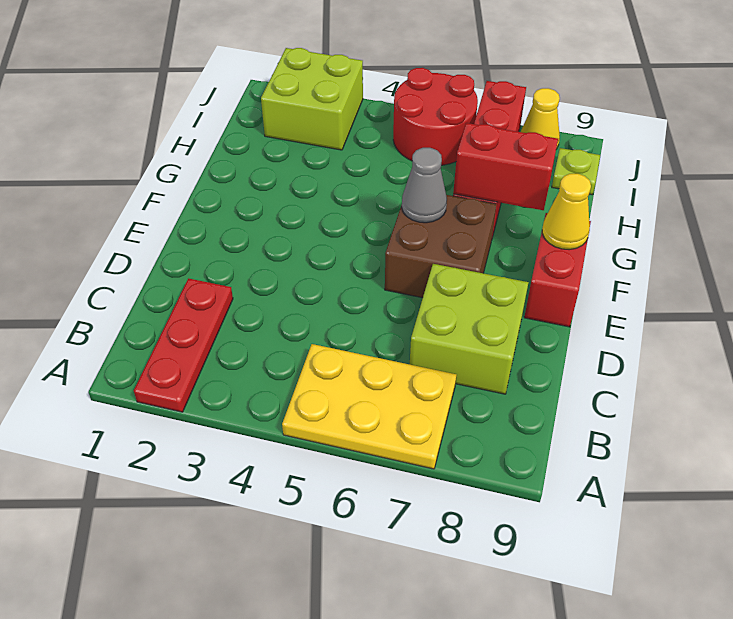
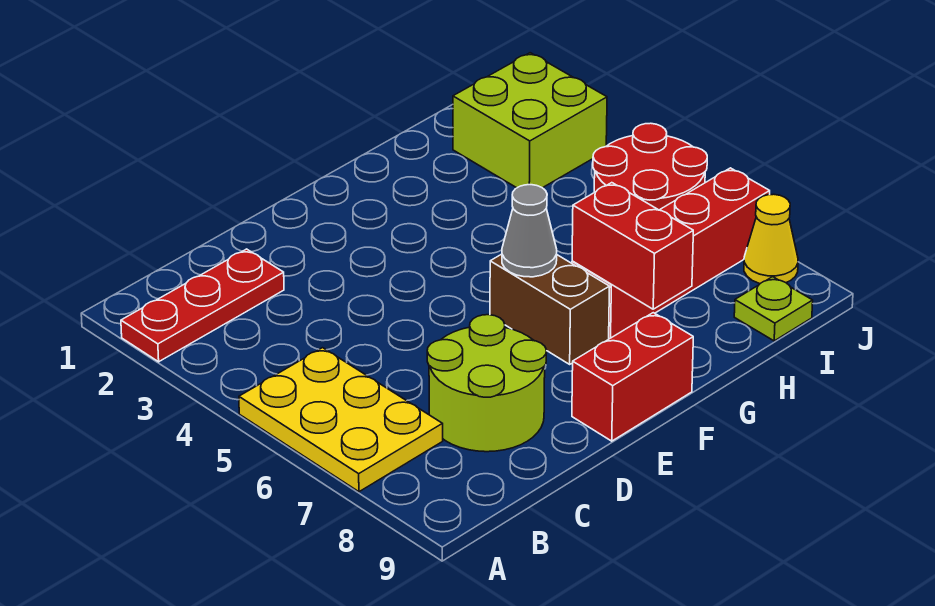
lime brick C7:D8 level 1 -> lime round brick C7:D8 level 1
brown brick E6:F7 level 1 -> brown brick F6:F7 level 1
yellow cone F9 level 2 -> none

